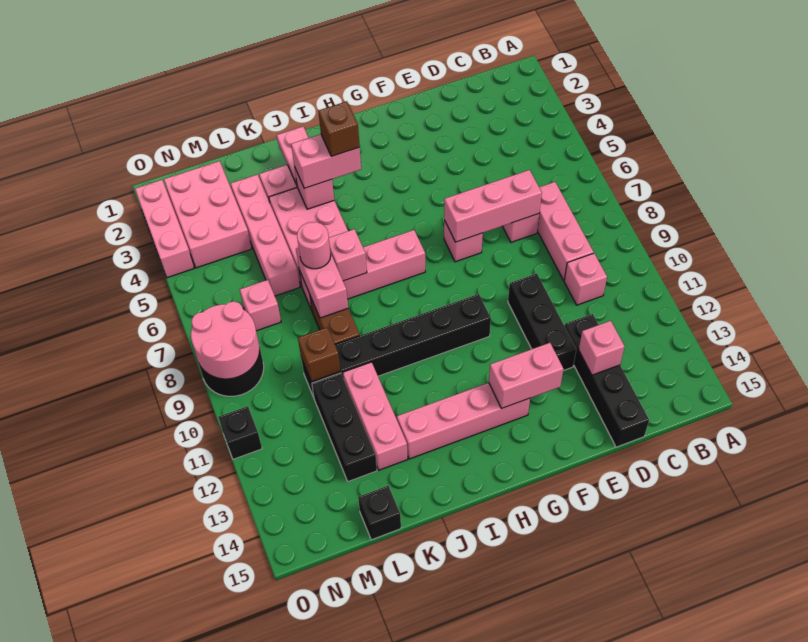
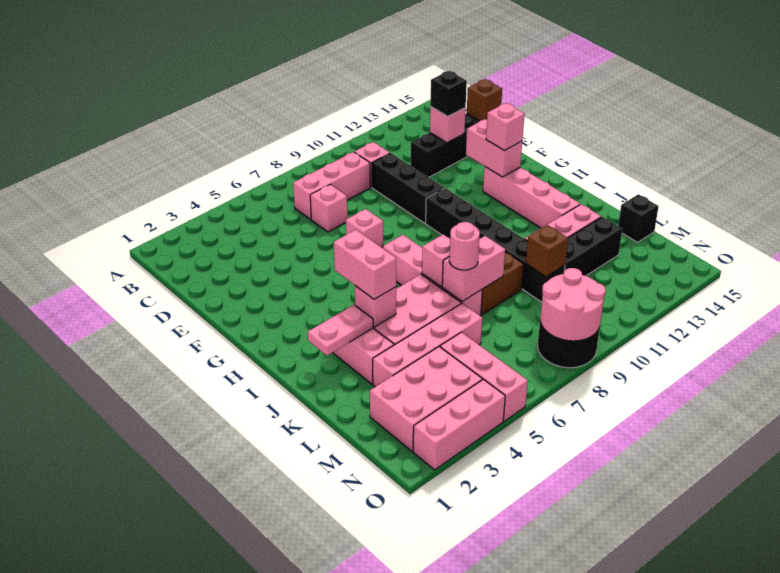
pink brick D7:F7 level 2 -> pink brick M5:O5 level 1
black brick E10:E12 level 1 -> black brick D10:F10 level 1
brown brick I4 level 4 -> brown brick D15 level 2
pink brick M7 level 1 -> pink brick G13 level 3
black brick O11 level 1 -> black brick D13 level 3

